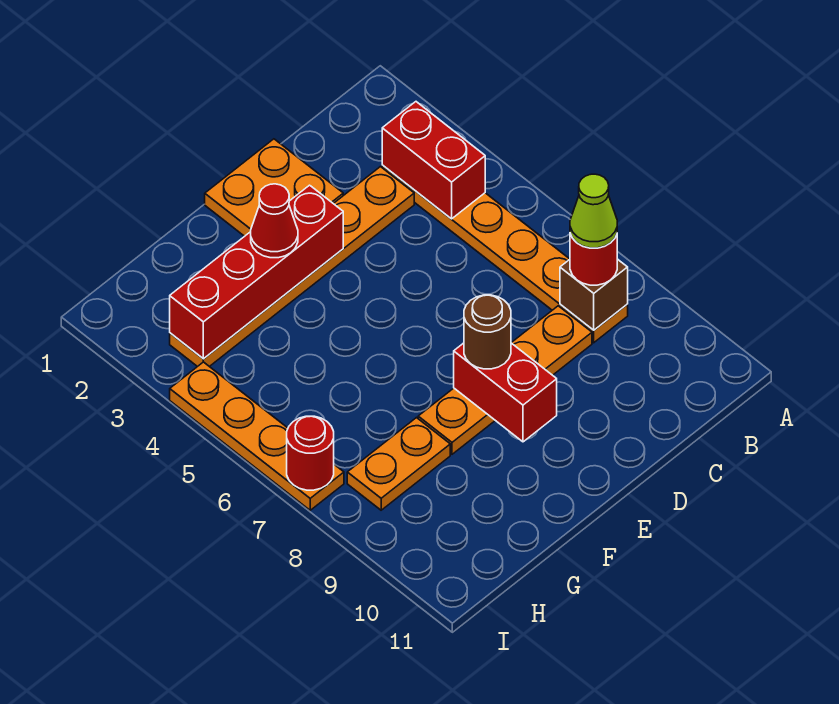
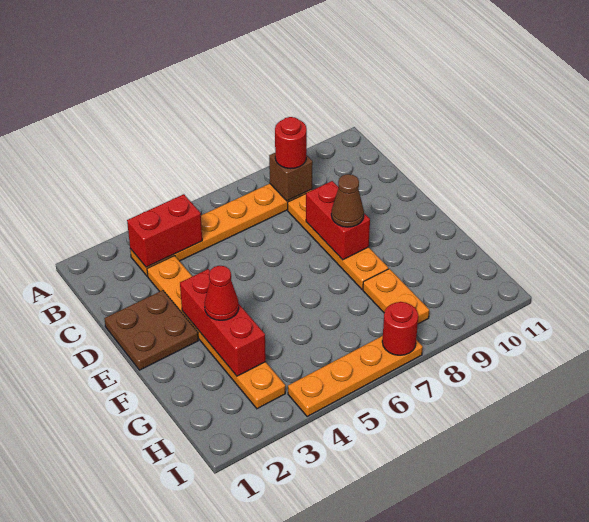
lime cone B8 level 4 -> none
orange plate D1:E2 level 1 -> brown plate D1:E2 level 1
red brick E3:H3 level 2 -> red brick E3:G3 level 2
red brick E8:E9 level 2 -> red brick D8:E8 level 2
brown round brick E8 level 3 -> brown cone E8 level 3

